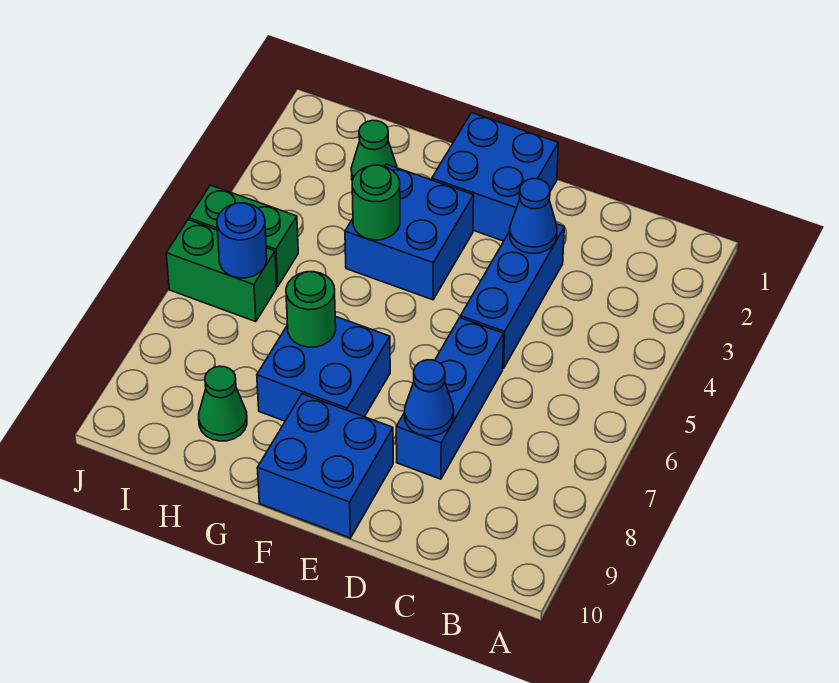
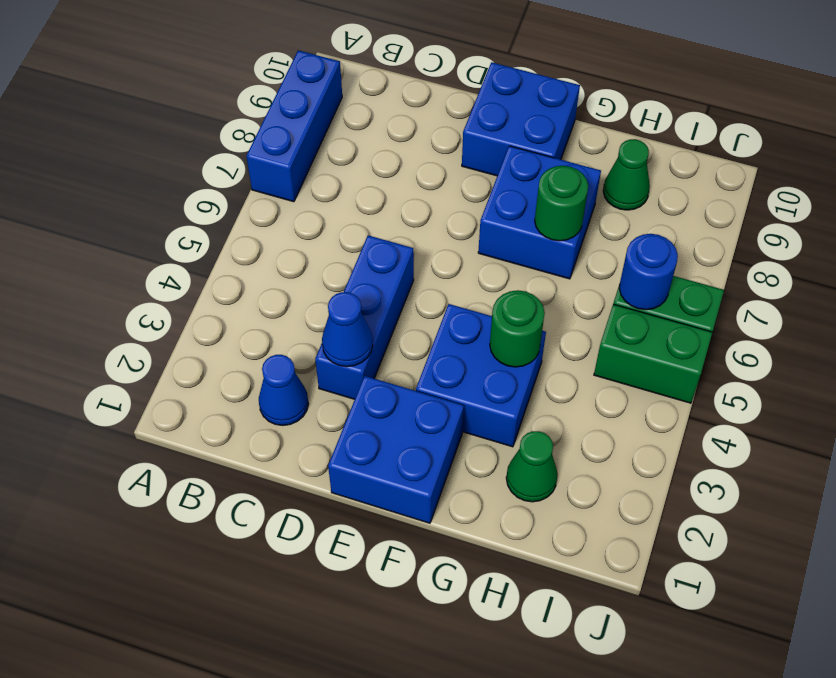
blue brick D6:D8 level 1 -> blue brick A7:A9 level 1
blue cone D8 level 2 -> blue cone C2 level 1

